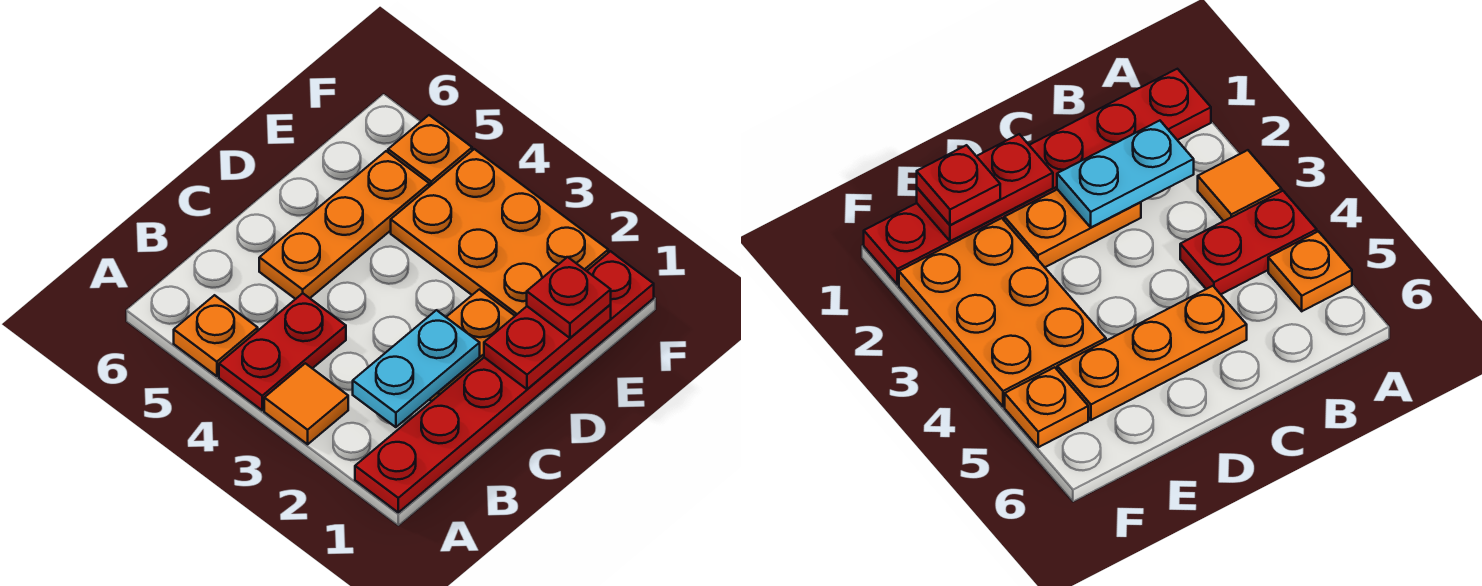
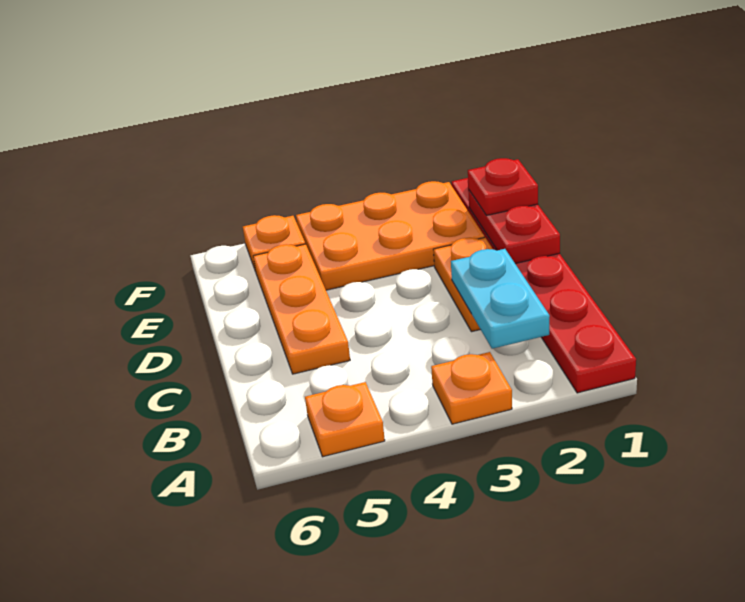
orange tile A3 level 1 -> orange plate A3 level 1
red plate A4:B4 level 1 -> none

